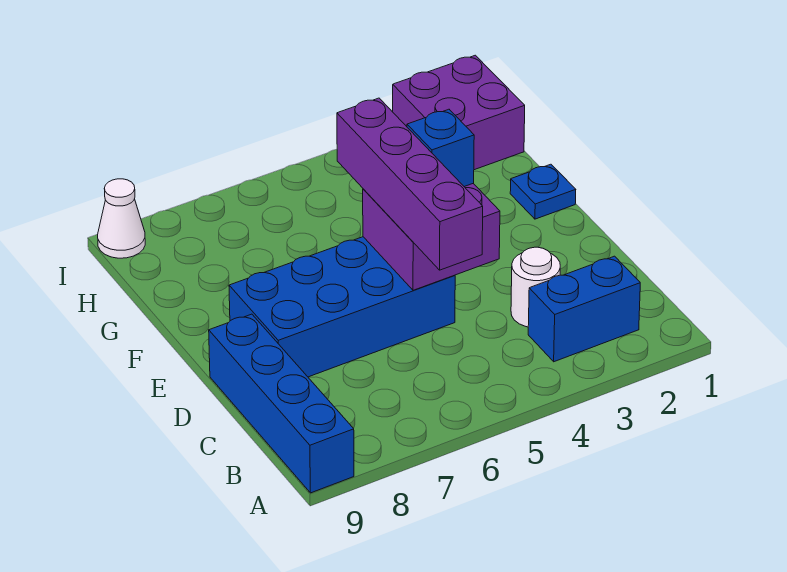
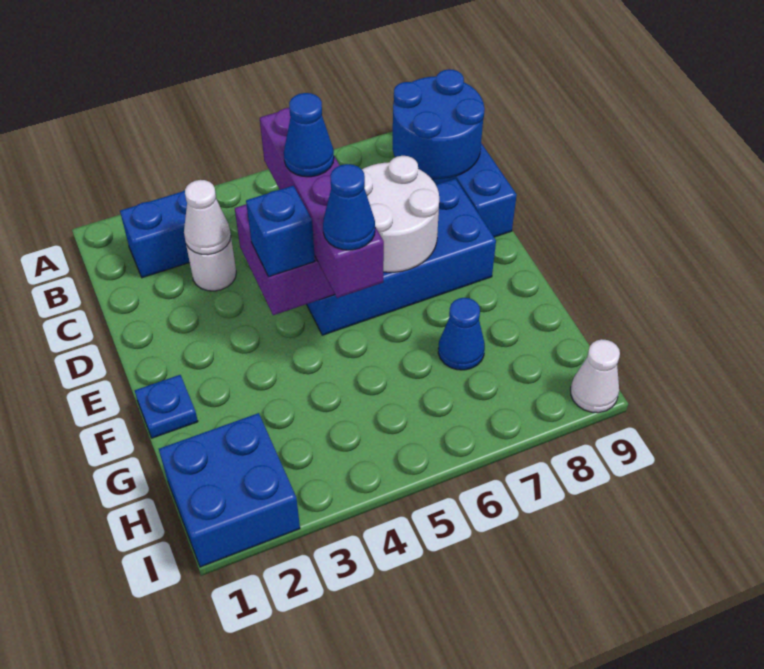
none -> blue round brick B8:C9 level 2
none -> white cone C3 level 2
none -> blue cone D5 level 4
none -> white round brick D6:E7 level 2
none -> blue cone F5 level 4
none -> blue cone G7 level 1
purple brick H1:I2 level 1 -> blue brick H1:I2 level 1

